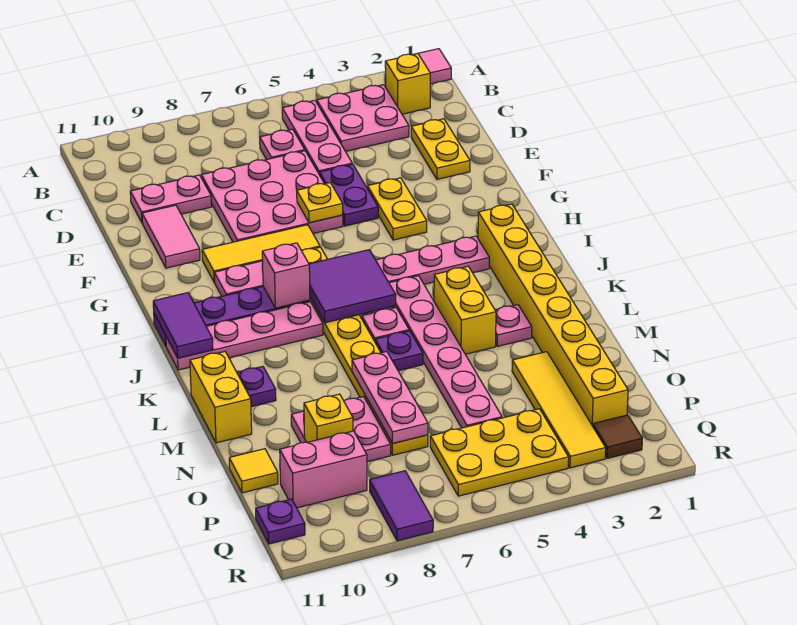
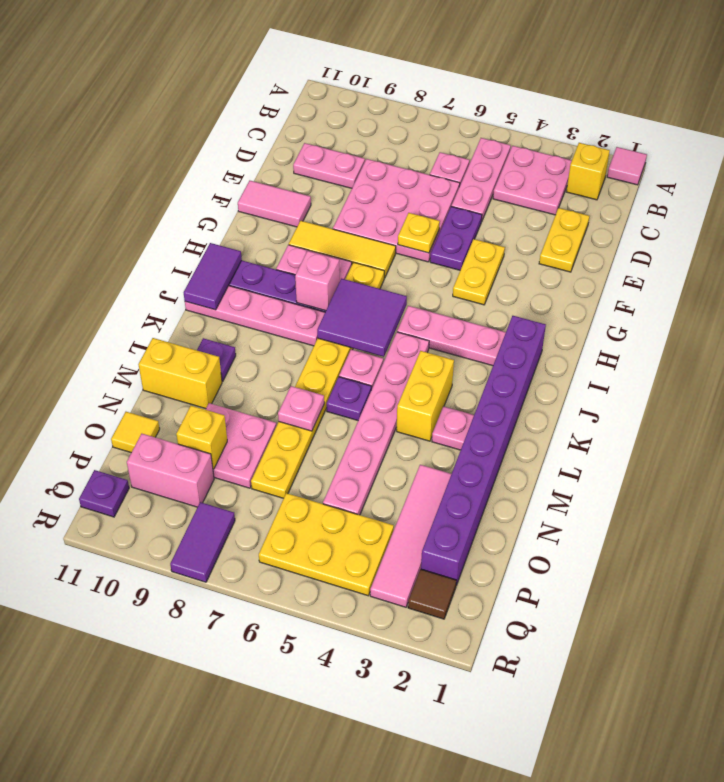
pink tile E10:F10 level 1 -> pink tile F10:F11 level 1
yellow brick I2:P2 level 1 -> purple brick I2:P2 level 1
yellow brick L11:M11 level 1 -> yellow brick M10:M11 level 1
pink plate M7:O7 level 2 -> pink plate M7 level 2
yellow tile N3:Q3 level 1 -> pink tile N3:Q3 level 1

